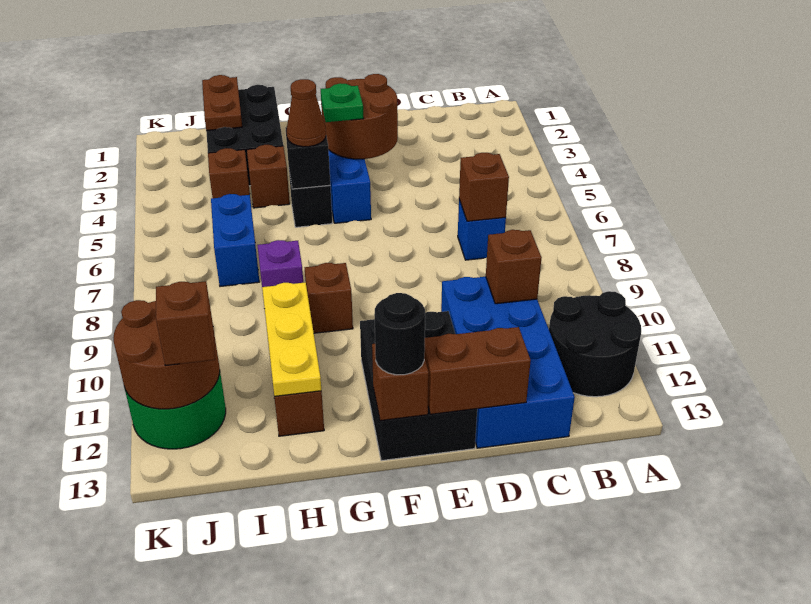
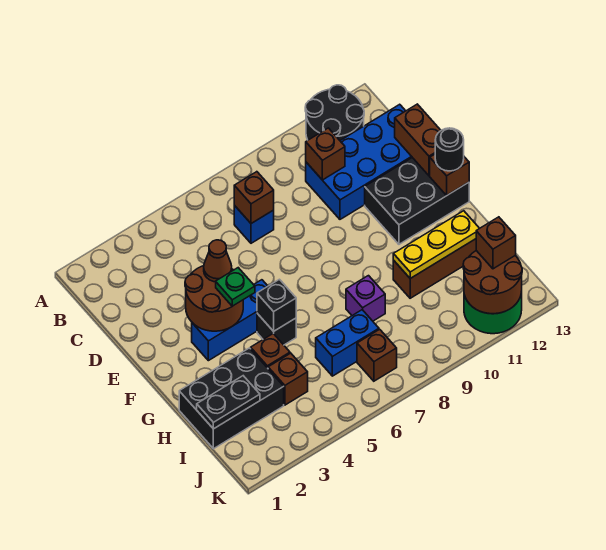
brown cone G5 level 3 -> brown cone E4 level 3
brown brick G9 level 1 -> brown brick J7 level 1
brown plate I1:I2 level 2 -> black plate I1:I2 level 2

